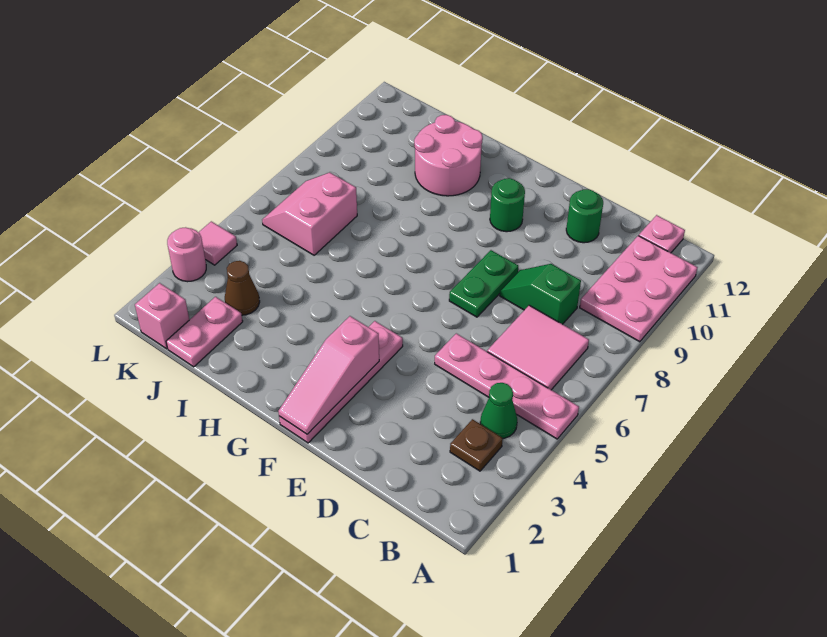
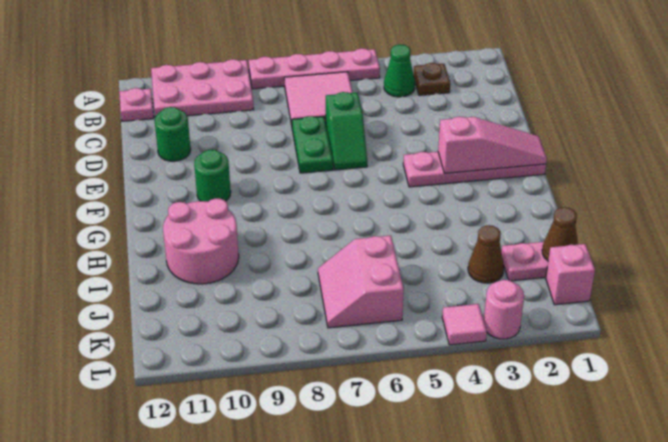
pink plate A5:D5 level 1 -> pink plate A5:A8 level 1
green slope C8:D8 level 1 top C -> green slope D6:E6 level 1 top D
green plate E7:E8 level 1 -> green plate D7:E7 level 1
none -> brown cone J1 level 2
pink slope J6:K7 level 1 top J -> pink slope J6:K7 level 1 top 6

